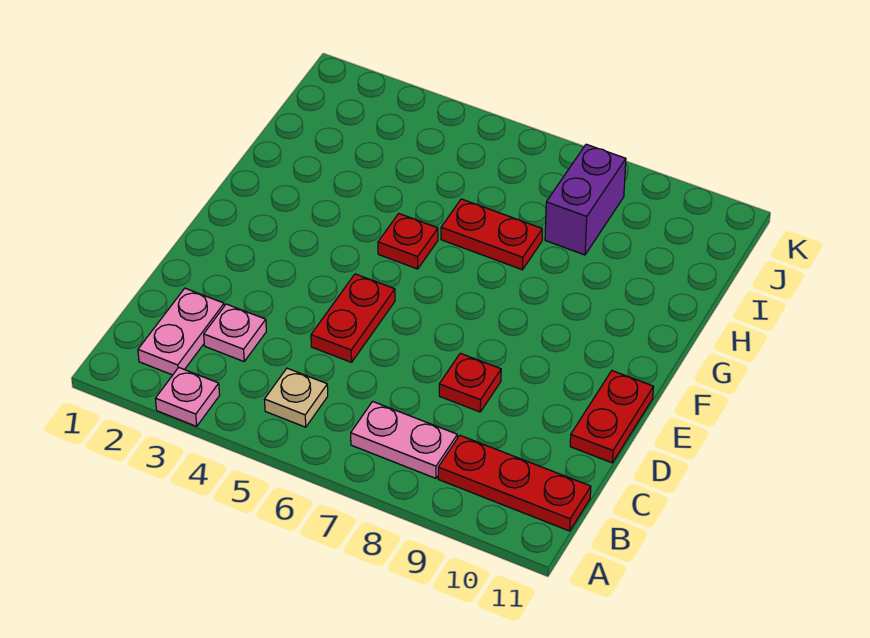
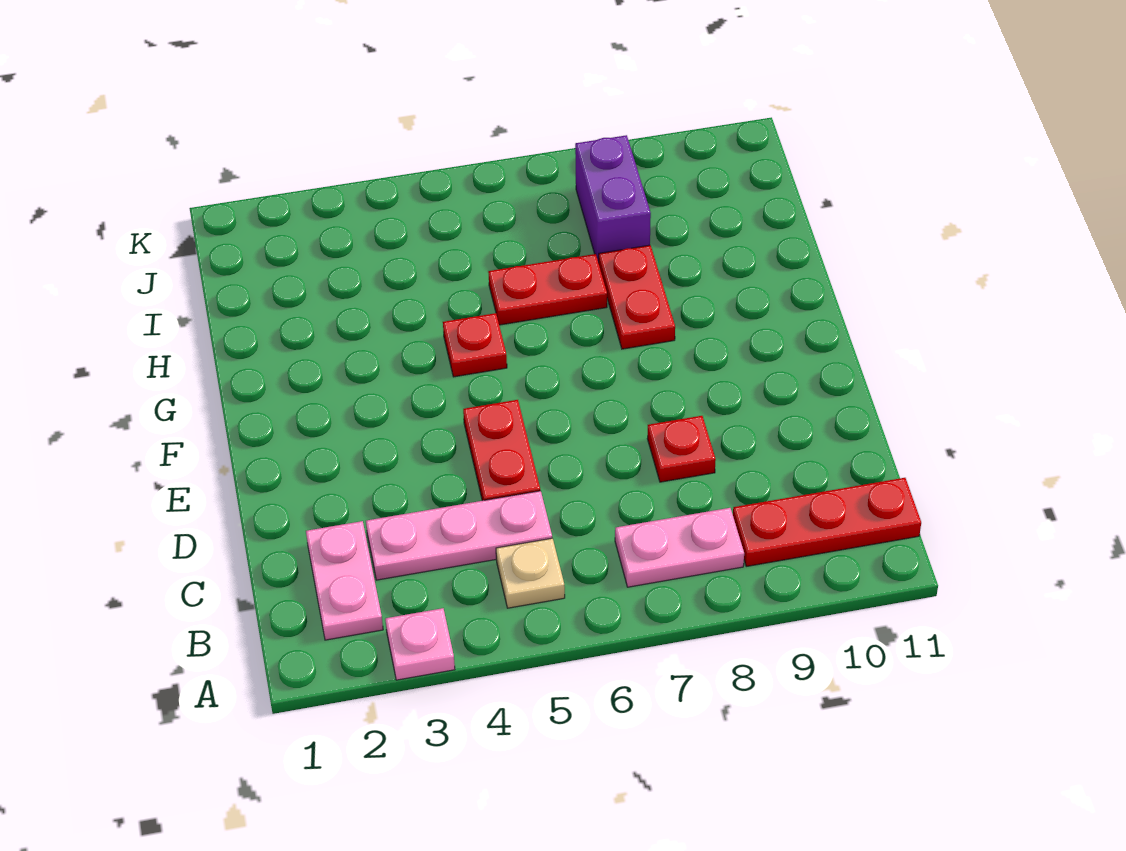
pink plate C3 level 1 -> pink plate C3:C5 level 1
red plate D11:E11 level 1 -> red plate G8:H8 level 1

